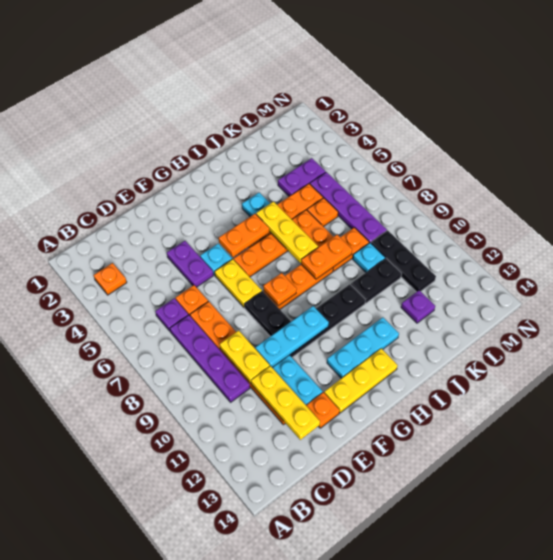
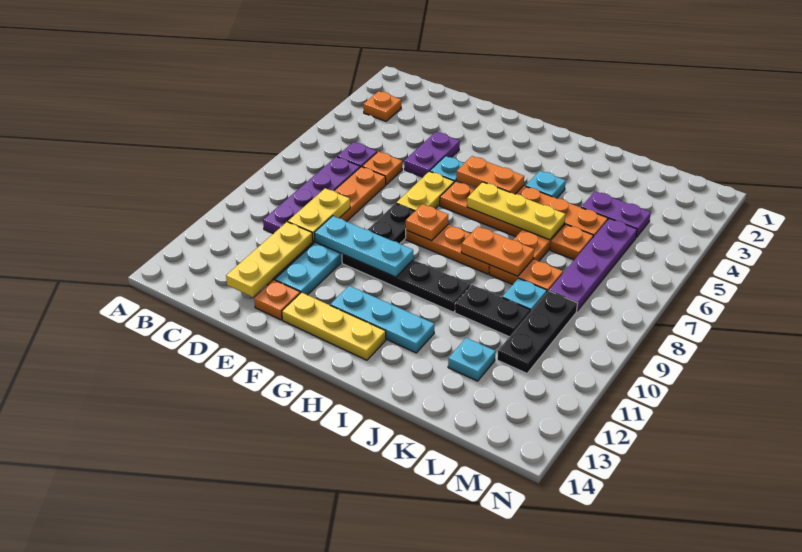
yellow plate I5:I7 level 2 -> yellow plate H6:J6 level 2
purple plate K12 level 1 -> cyan plate K12 level 1

